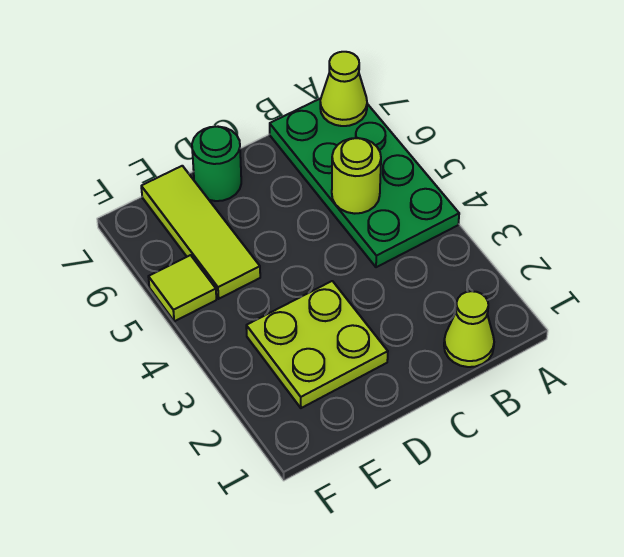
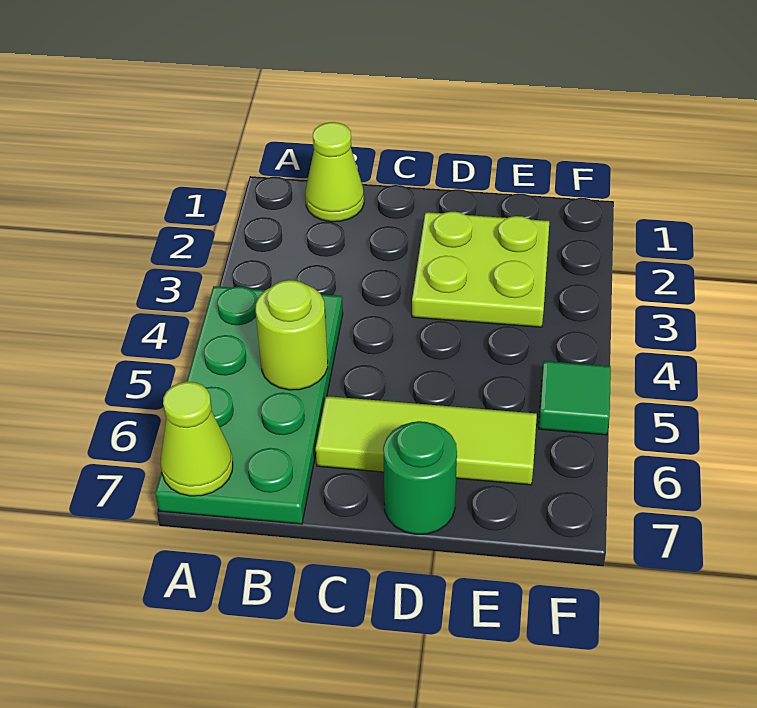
lime tile E5:E7 level 1 -> lime tile C6:E6 level 1
lime tile F5 level 1 -> green tile F5 level 1

